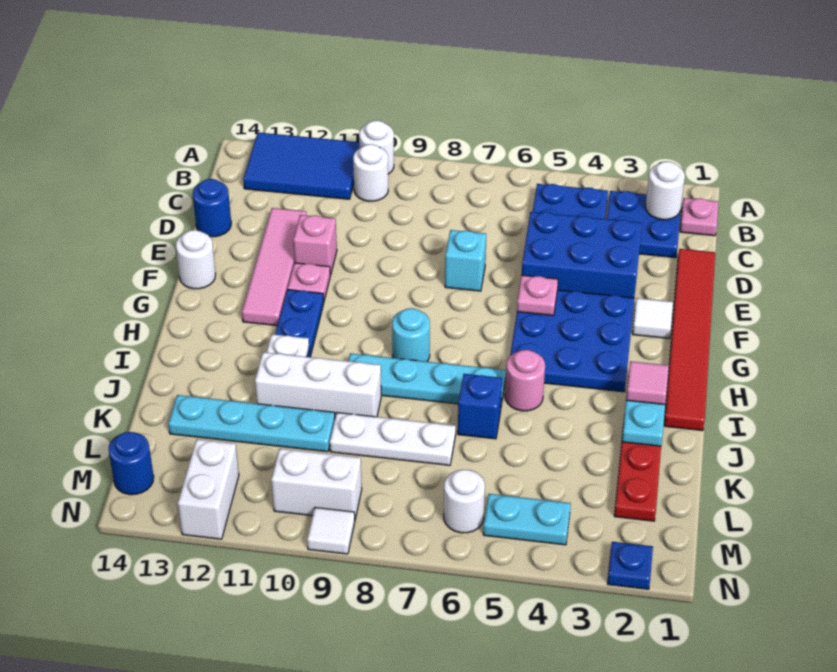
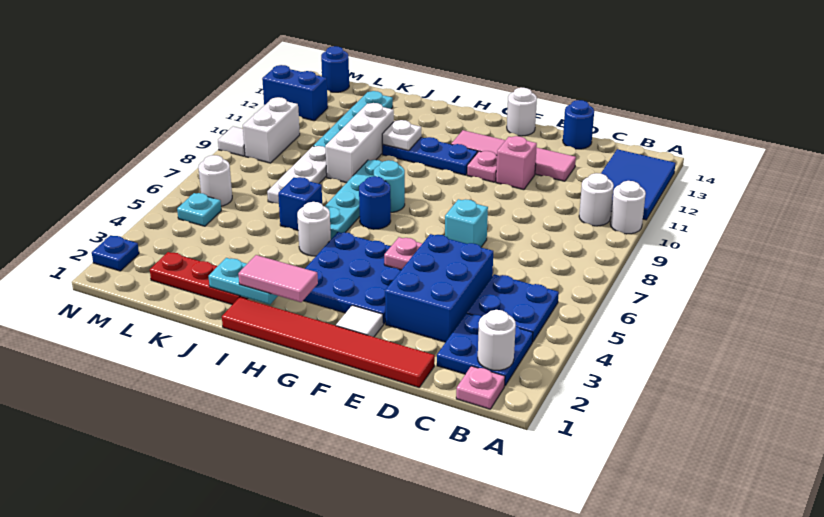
none -> blue round brick H7 level 1
pink tile I2 level 3 -> pink tile H2:I2 level 3
pink round brick I5 level 1 -> white round brick I5 level 1
cyan plate M4:M5 level 1 -> cyan plate M5 level 1
white brick M12:N12 level 1 -> blue brick M12:N12 level 1

